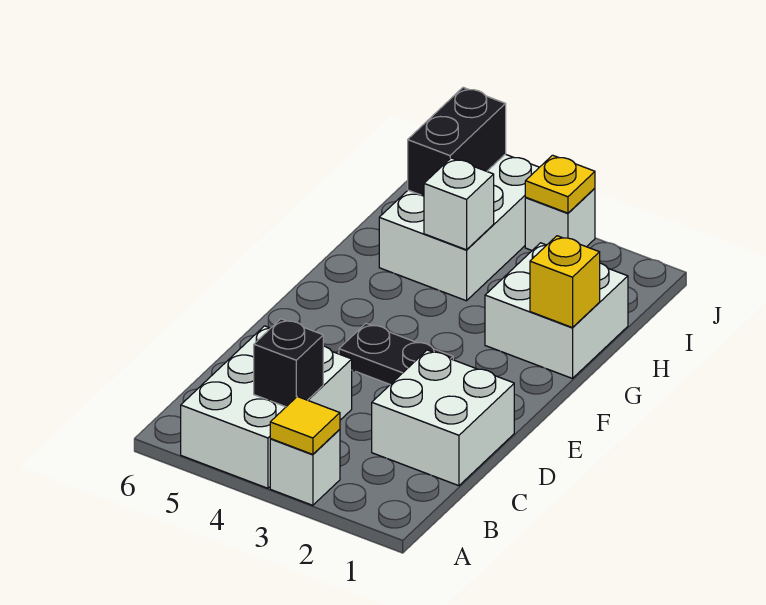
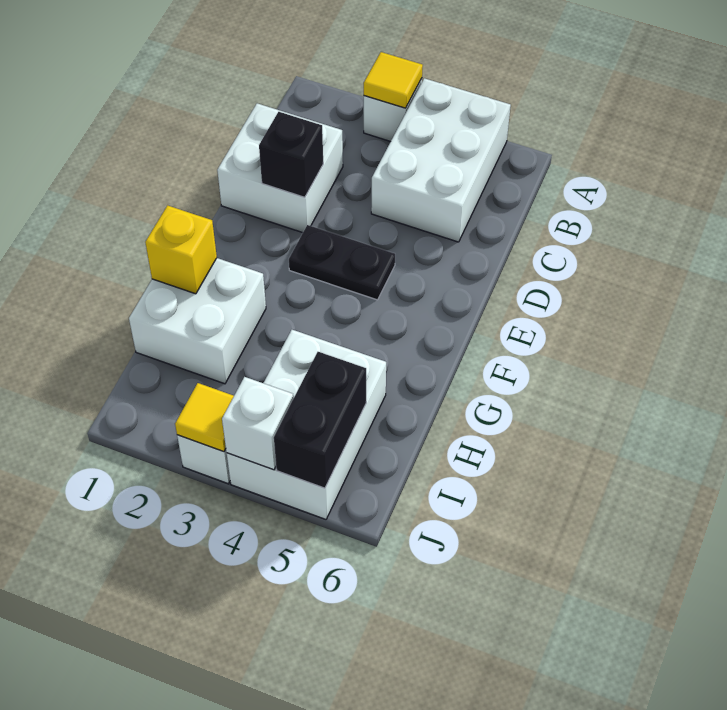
black brick B4 level 2 -> black brick D2 level 2
white brick H4 level 2 -> white brick J4 level 2
yellow plate J3 level 2 -> yellow tile J3 level 2

